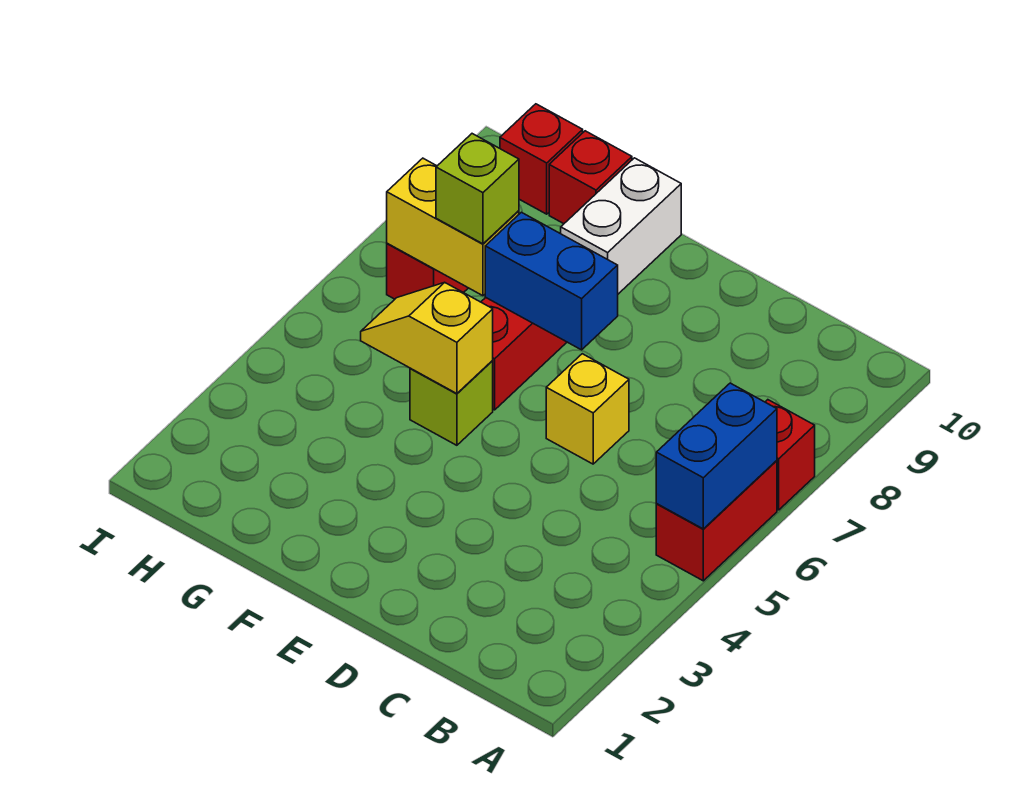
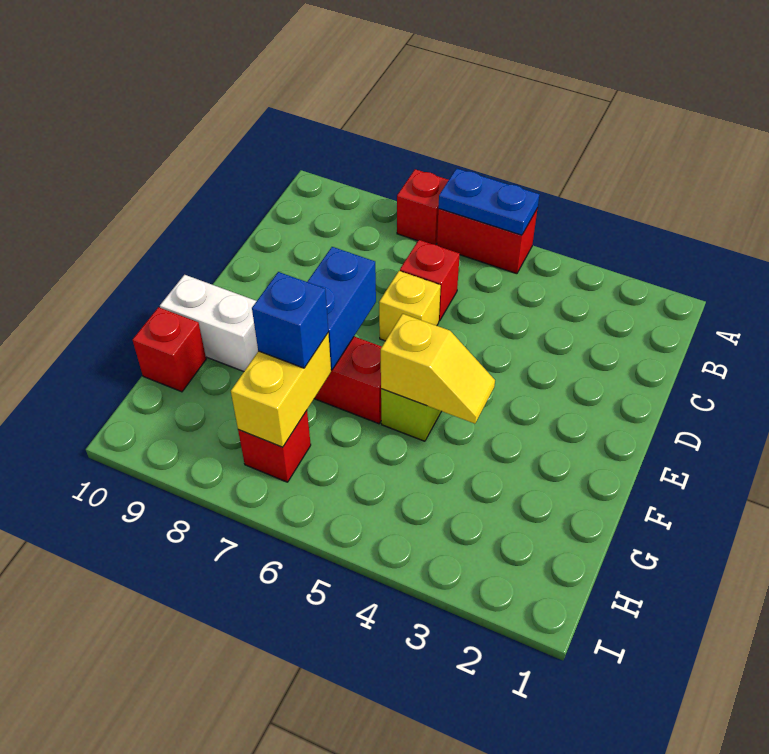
blue brick A5:A6 level 2 -> blue plate A5:A6 level 2
yellow slope F5:G5 level 2 top F -> yellow slope F4:F5 level 2 top 5
lime brick G7 level 3 -> blue brick G7 level 3
red brick H10 level 1 -> red brick C6 level 1

